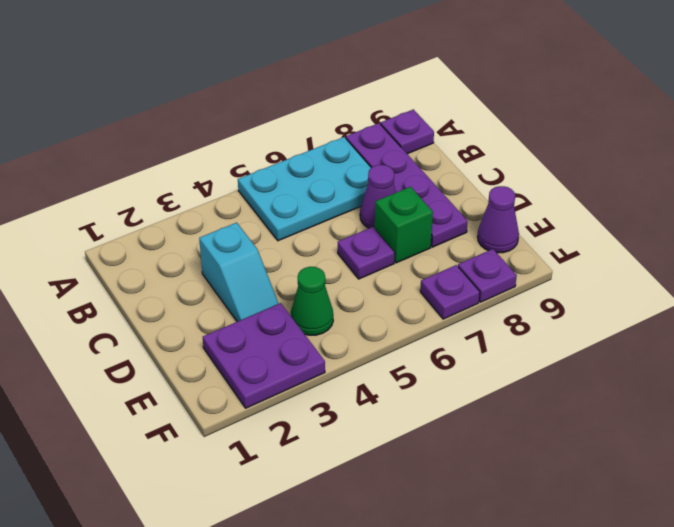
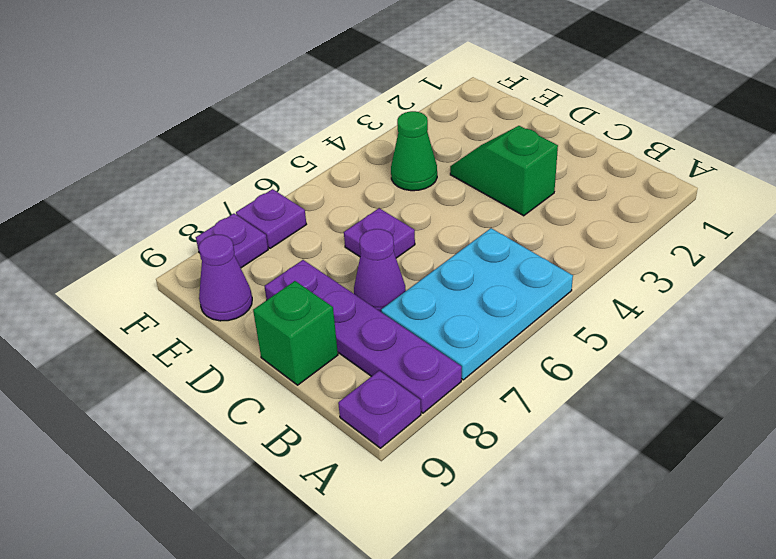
cyan slope C3:D3 level 1 top C -> green slope C3:D3 level 1 top C
green brick D7 level 1 -> green brick C9 level 1
purple plate E2:F3 level 1 -> none

